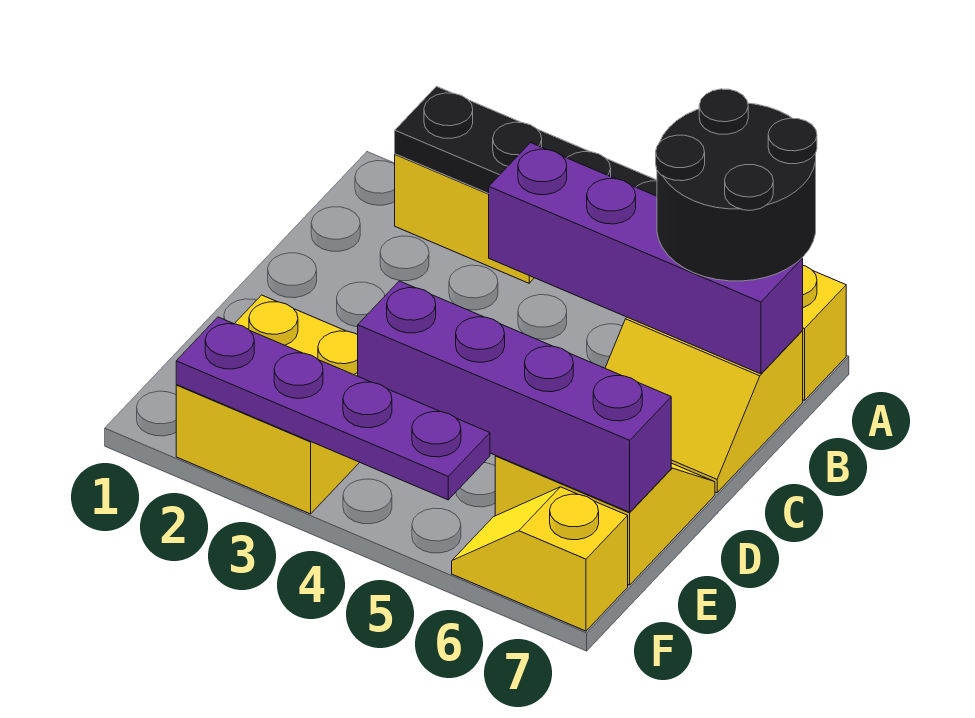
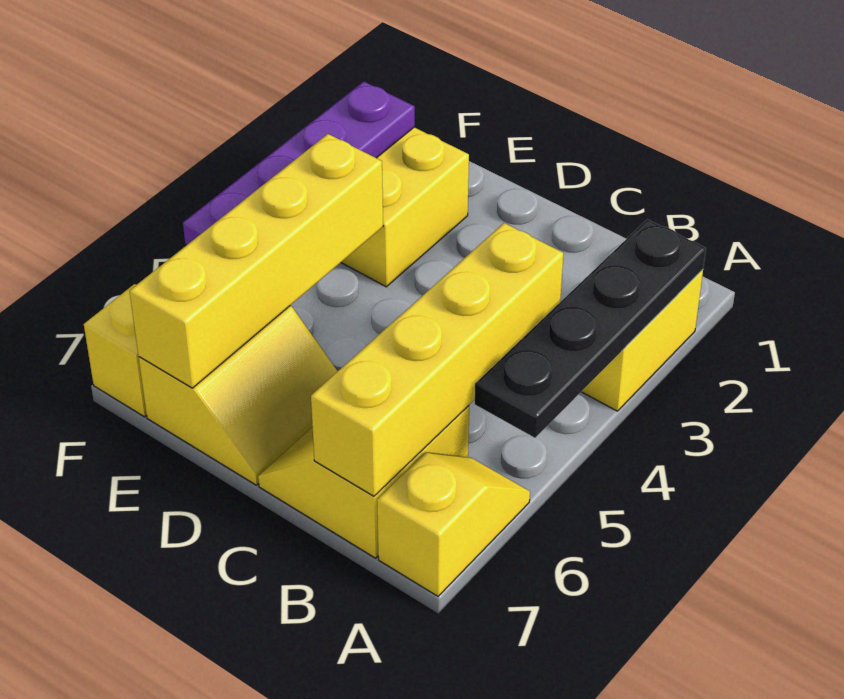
black round brick A6:B7 level 3 -> none
purple brick B4:B7 level 2 -> yellow brick B4:B7 level 2
purple brick E4:E7 level 2 -> yellow brick E4:E7 level 2

